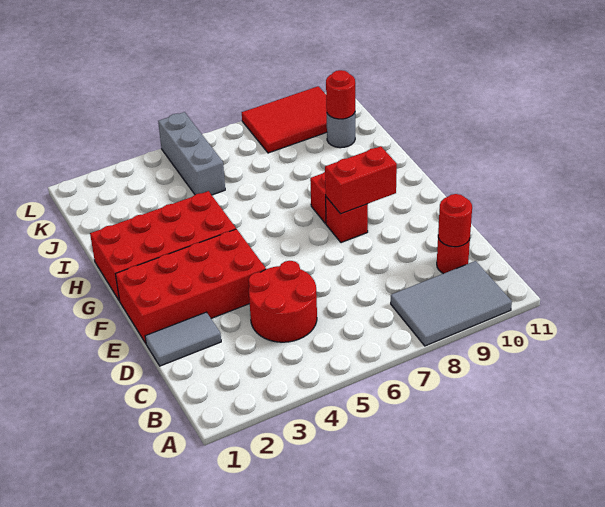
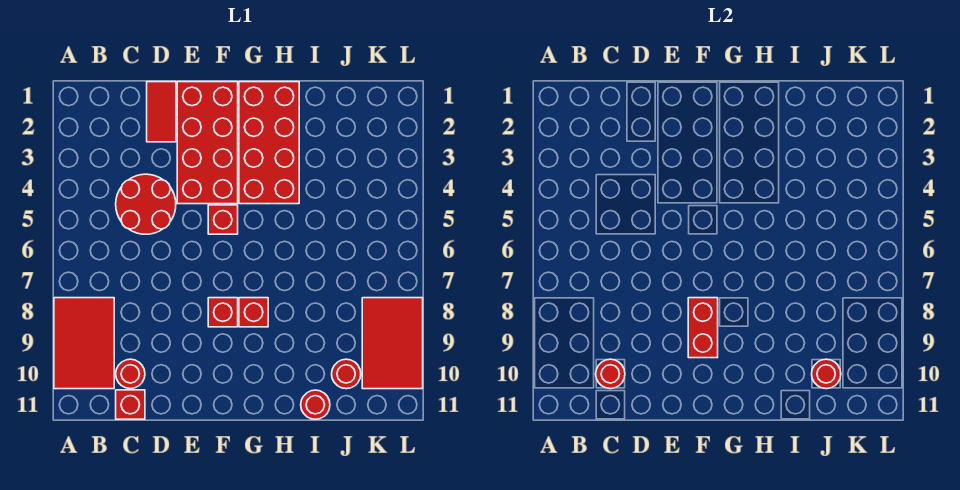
grey tile A8:B10 level 1 -> red tile A8:B10 level 1
none -> red brick C11 level 1
grey tile D1:D2 level 1 -> red tile D1:D2 level 1
none -> red brick F5 level 1
none -> red round brick I11 level 1
grey brick J5:L5 level 1 -> none
grey round brick J10 level 1 -> red round brick J10 level 1

